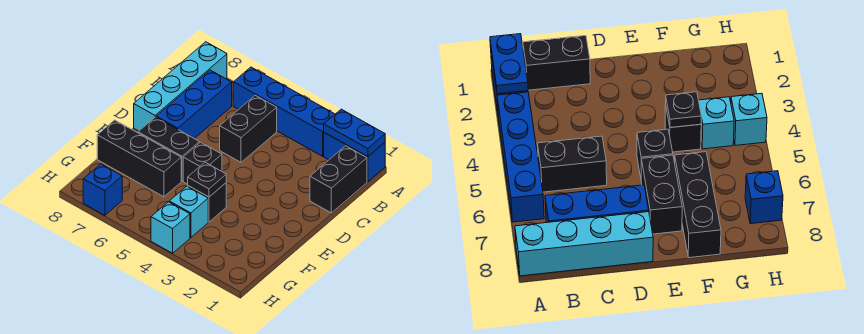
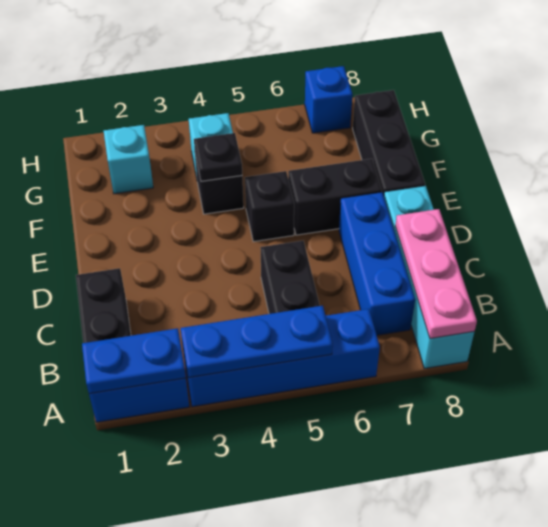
none -> blue plate A3:A5 level 2
none -> pink plate A8:C8 level 2
black brick F6:F8 level 1 -> black brick E8:G8 level 1
cyan brick H4 level 1 -> cyan brick G2 level 1

